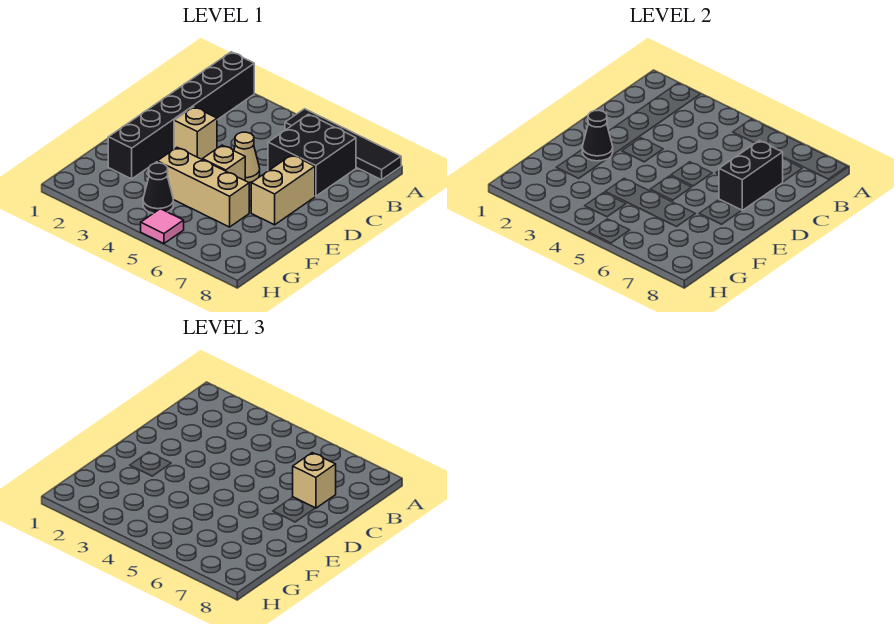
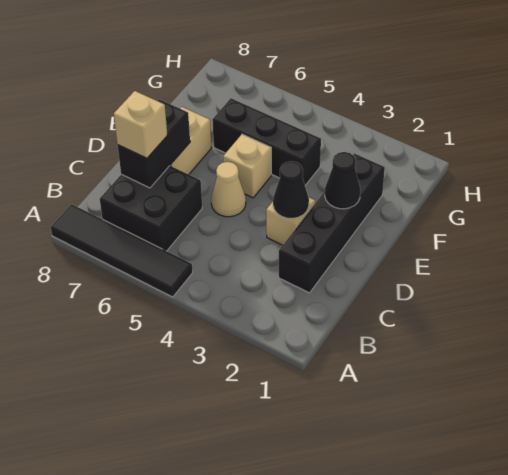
black brick A2:F2 level 1 -> black brick C2:F2 level 1
tan brick F4:F6 level 1 -> black brick F4:F6 level 1
black cone G4 level 1 -> black cone D3 level 2
pink tile H5 level 1 -> none

